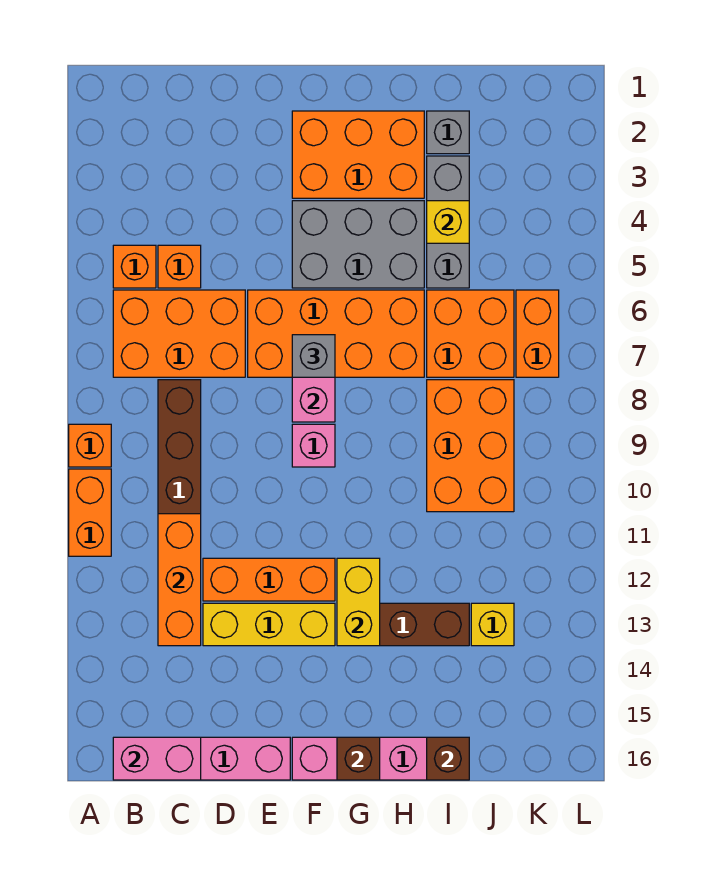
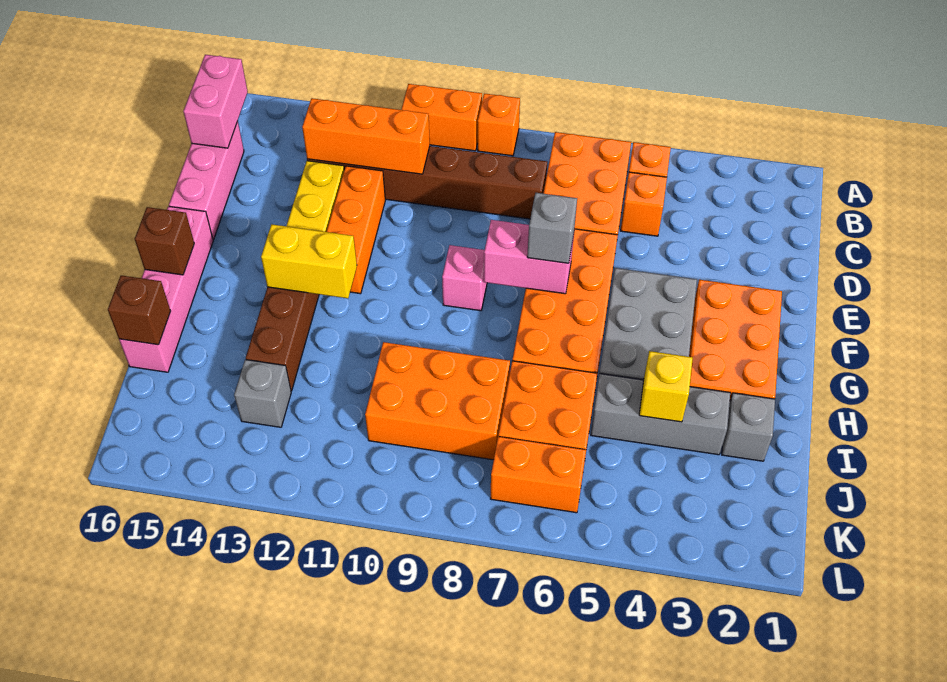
yellow brick J13 level 1 -> grey brick J13 level 1

